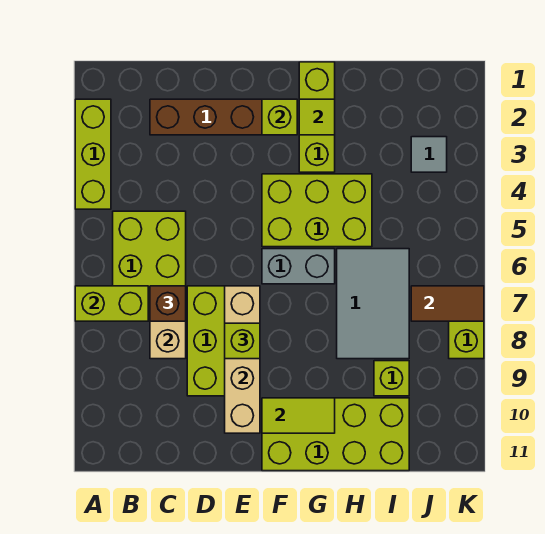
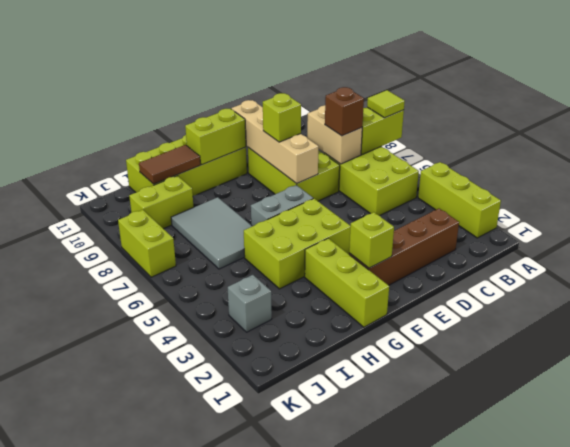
lime tile F10:G10 level 2 -> lime brick F10:G10 level 2
lime tile G2 level 2 -> lime tile A7 level 3
lime brick I9 level 1 -> lime brick I9:J9 level 1
grey tile J3 level 1 -> grey brick J3 level 1
brown tile J7:K7 level 2 -> brown tile H10:I10 level 2

